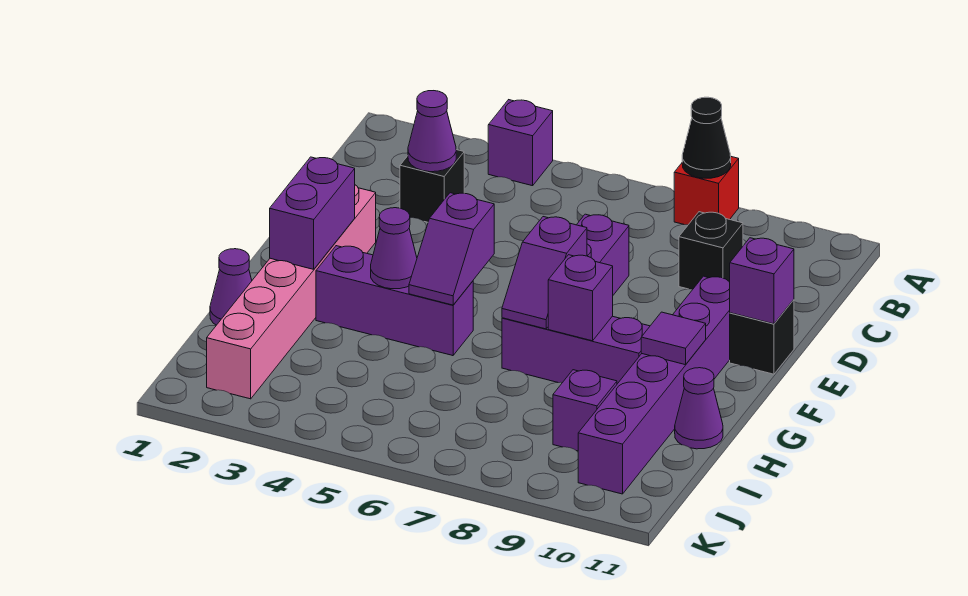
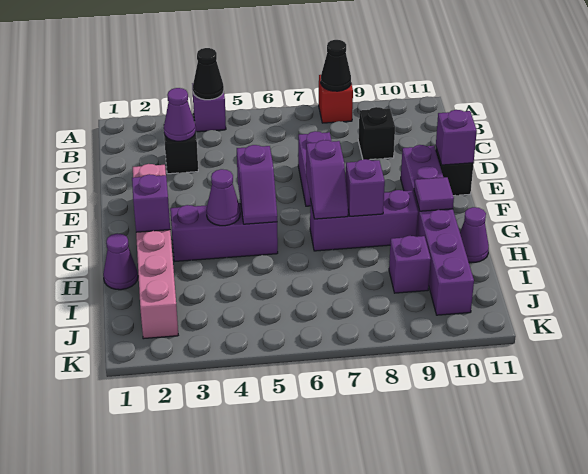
none -> black cone A4 level 2
purple brick F2:G2 level 2 -> purple brick G2 level 2

